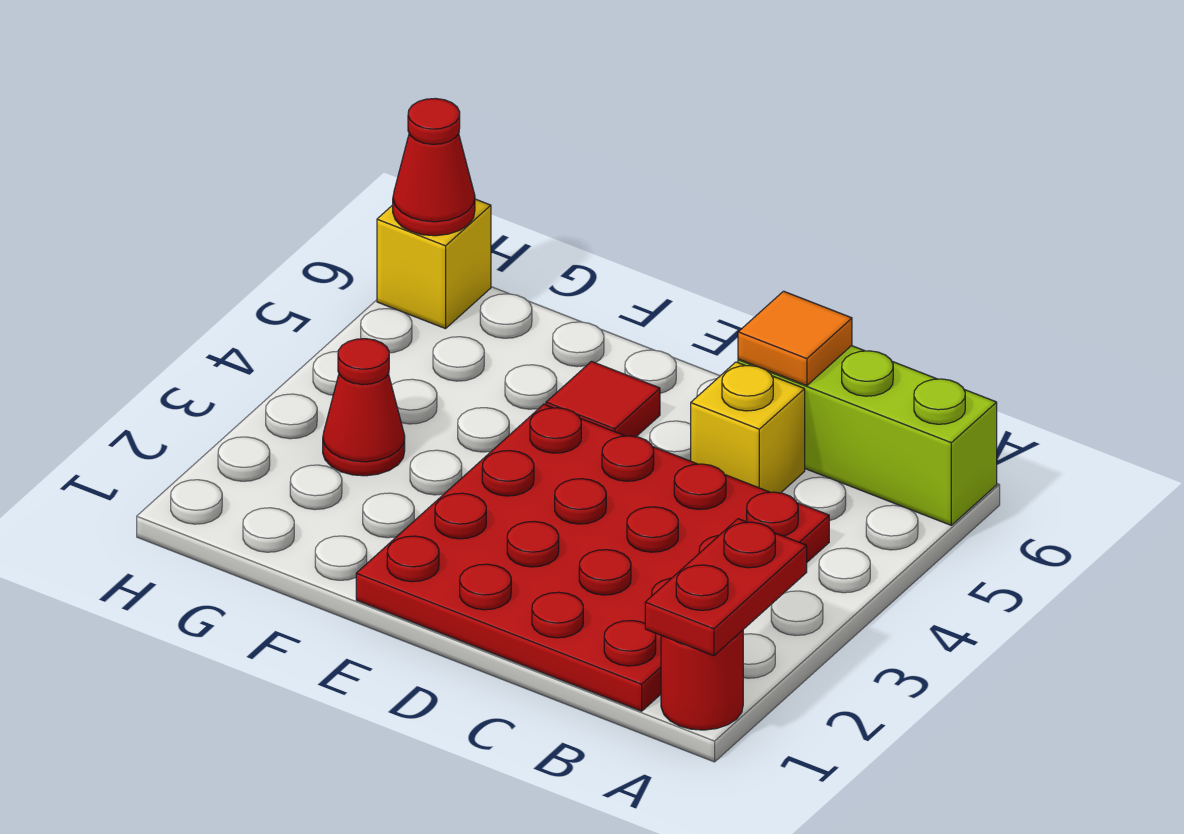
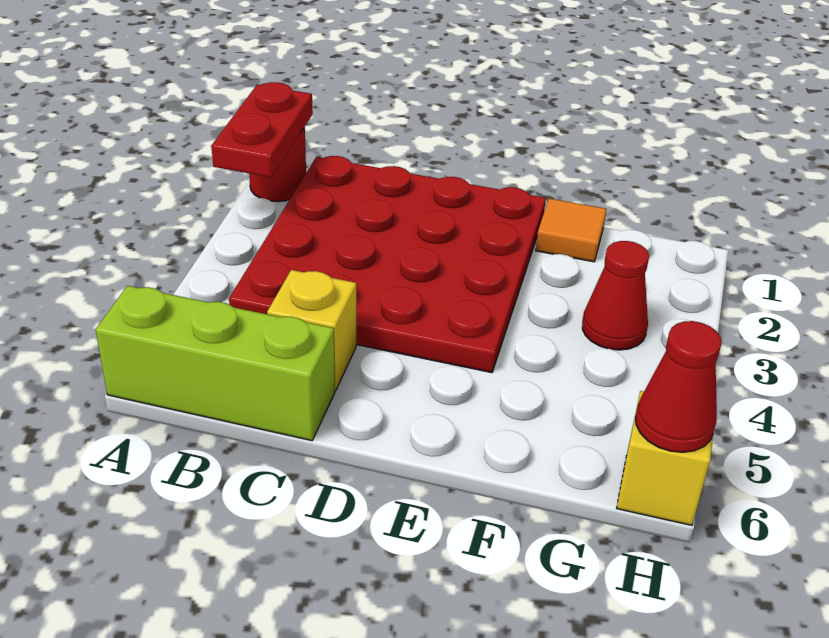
orange tile C6 level 2 -> orange tile F1 level 1
red tile E5 level 1 -> none

